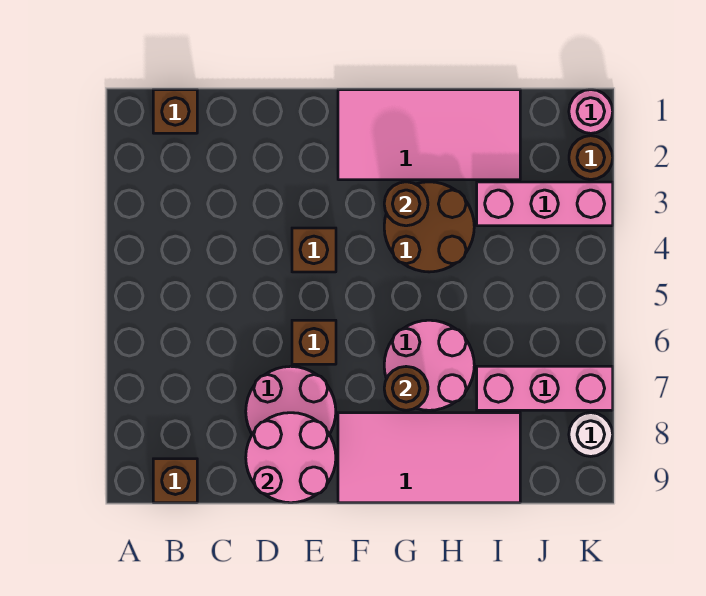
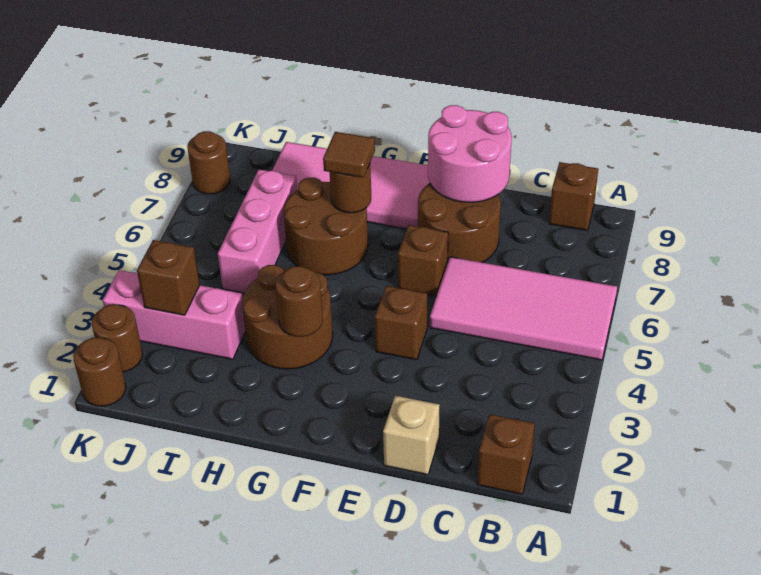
none -> tan brick D1 level 1
pink round brick D7:E8 level 1 -> brown round brick D7:E8 level 1
pink tile F1:I2 level 1 -> pink tile A5:D6 level 1
pink round brick G6:H7 level 1 -> brown round brick G6:H7 level 1
none -> brown tile G7 level 3
pink brick I7:K7 level 1 -> pink brick I5:I7 level 1
none -> brown brick J3 level 2
pink round brick K1 level 1 -> brown round brick K1 level 1
white round brick K8 level 1 -> brown round brick K8 level 1

